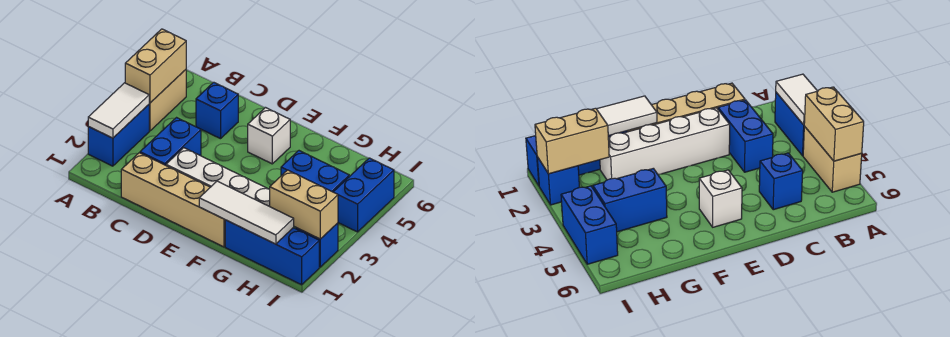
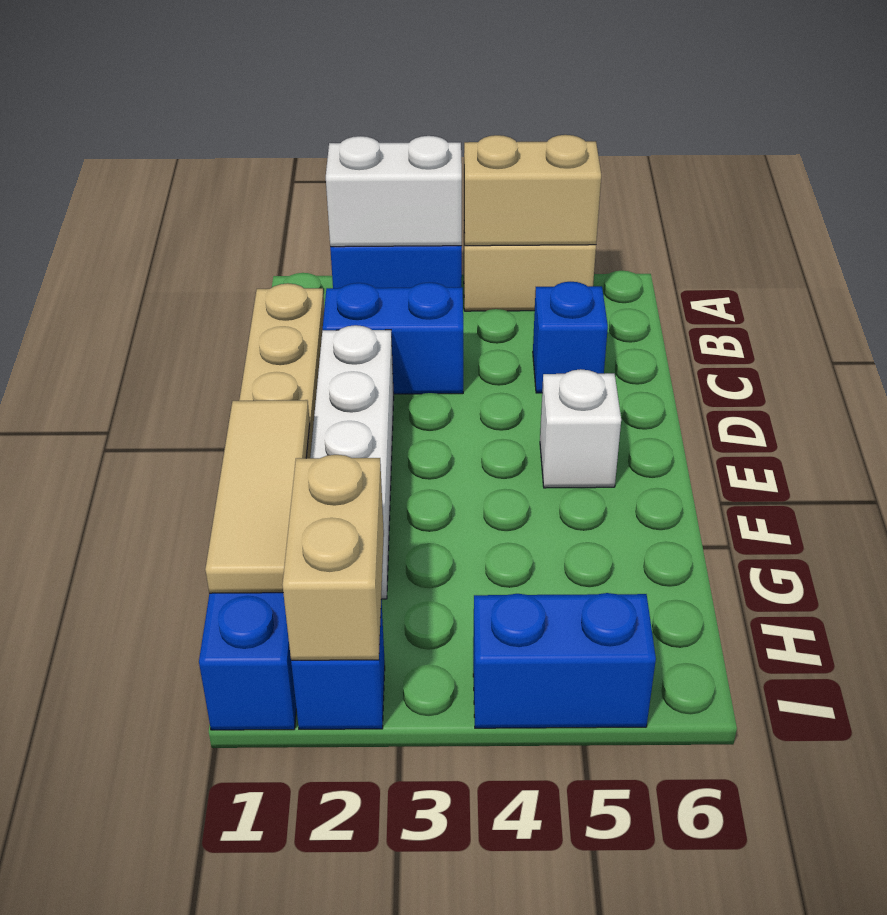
white tile A2:A3 level 2 -> white brick A2:A3 level 2
white tile F1:H1 level 2 -> tan tile F1:H1 level 2
blue brick G4:H4 level 1 -> none

